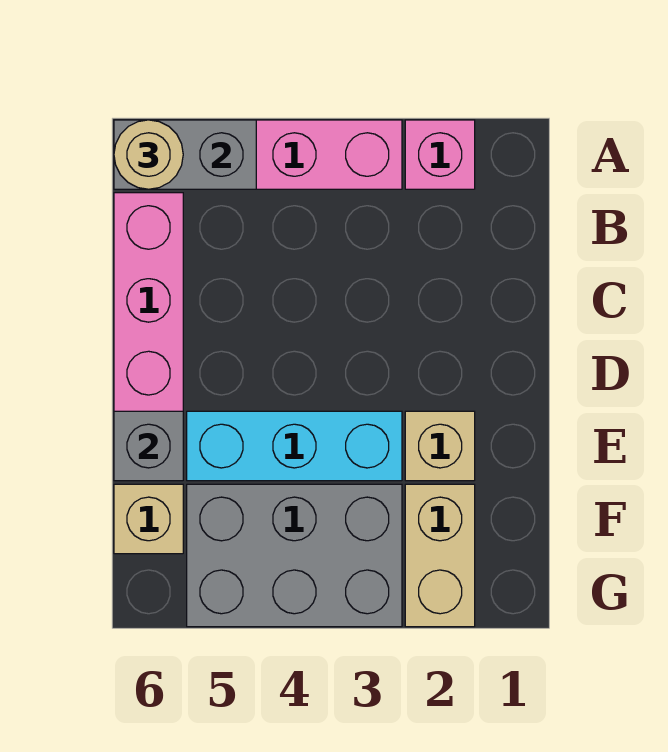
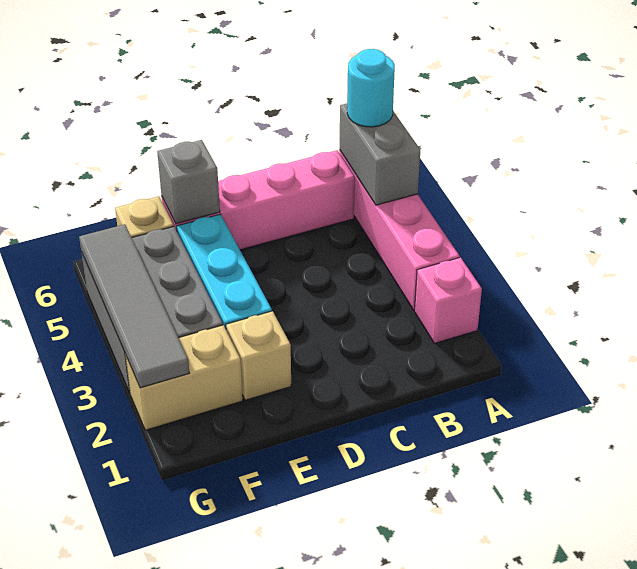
tan round brick A6 level 3 -> cyan round brick A6 level 3
none -> grey tile G2:G5 level 2

